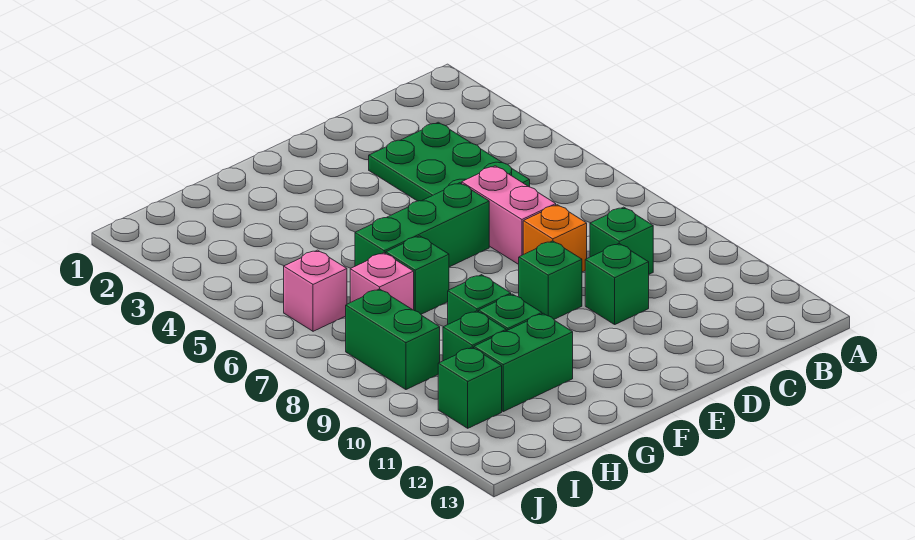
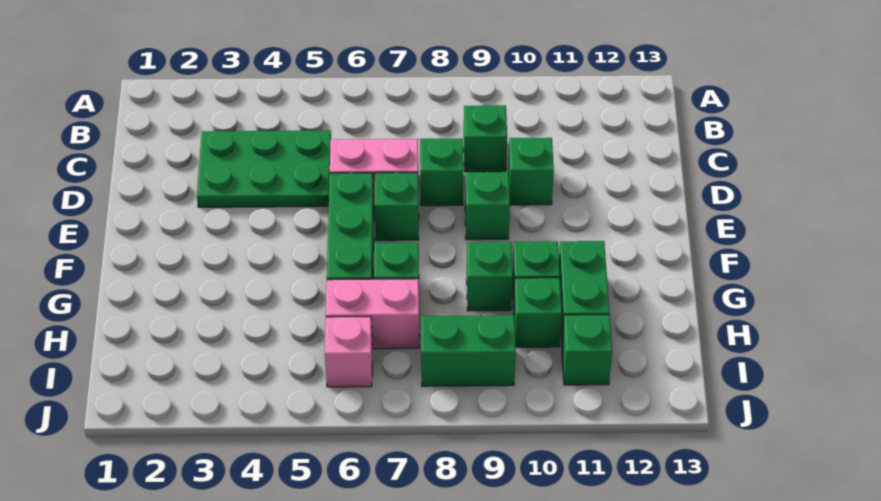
orange brick D8 level 1 -> green brick D8 level 1
none -> green brick E7 level 1
pink brick H7 level 1 -> pink brick H6:H7 level 1

